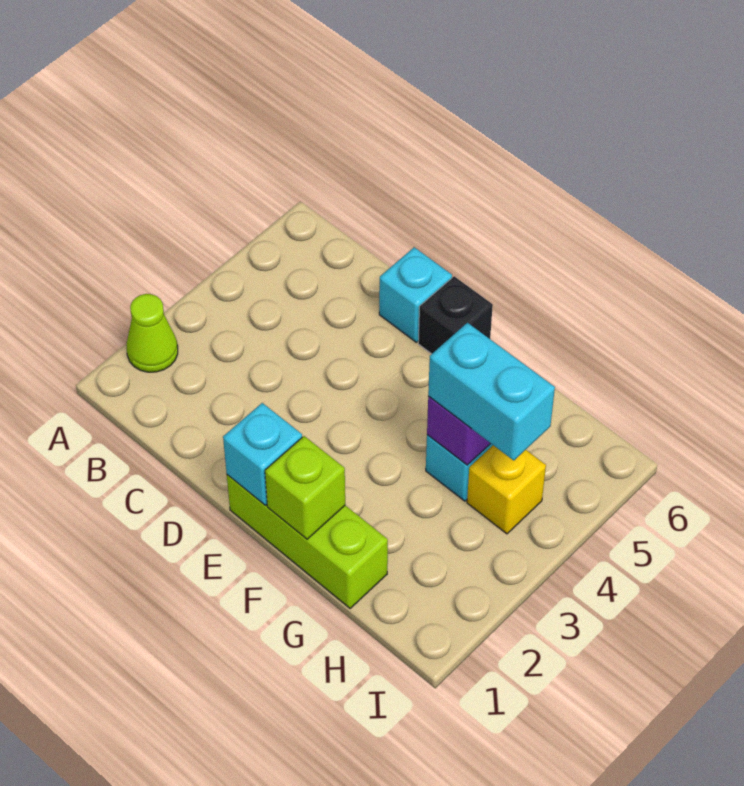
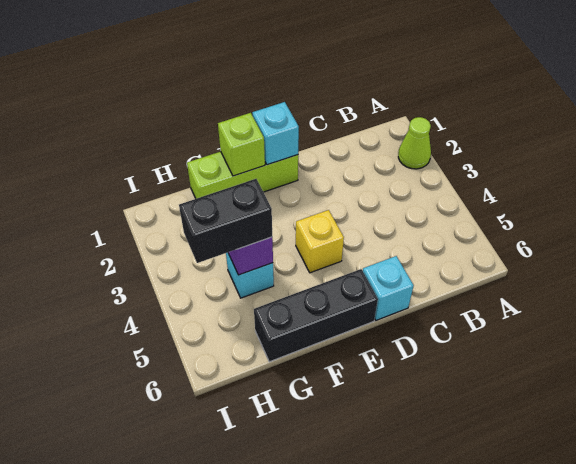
black brick E6 level 1 -> black brick E6:G6 level 1
cyan brick G4:H4 level 3 -> black brick G4:H4 level 3
yellow brick H4 level 1 -> yellow brick E4 level 1

